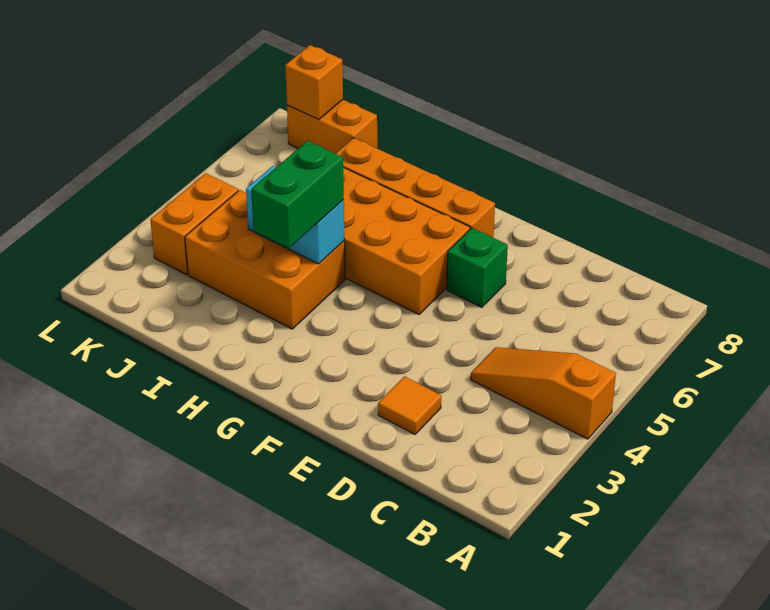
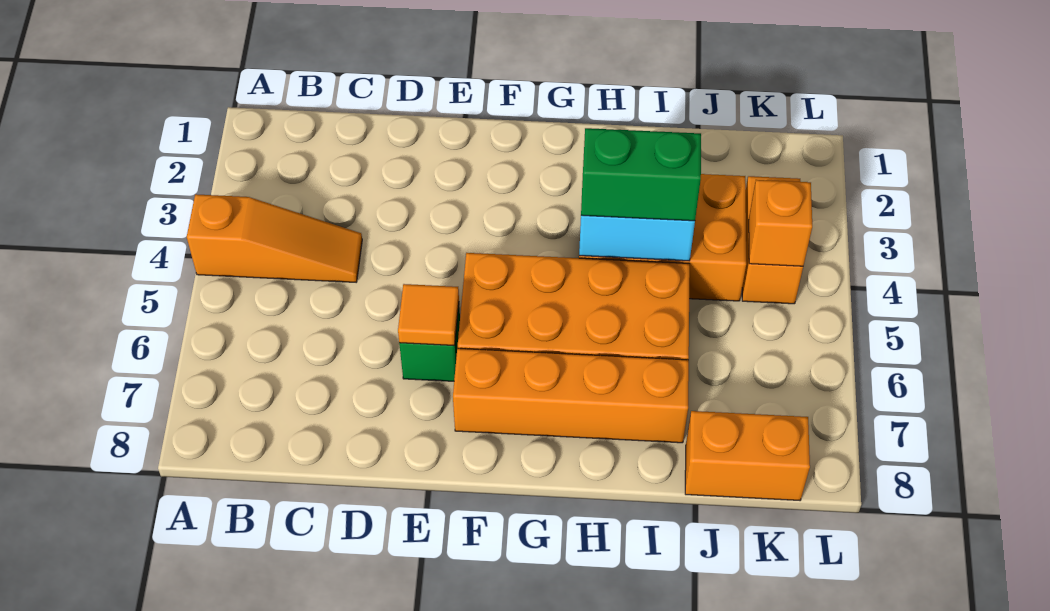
orange tile D2 level 1 -> orange tile E6 level 2
green brick H3:H4 level 3 -> green brick H4:I4 level 3
orange brick K8 level 2 -> orange brick K4 level 2

